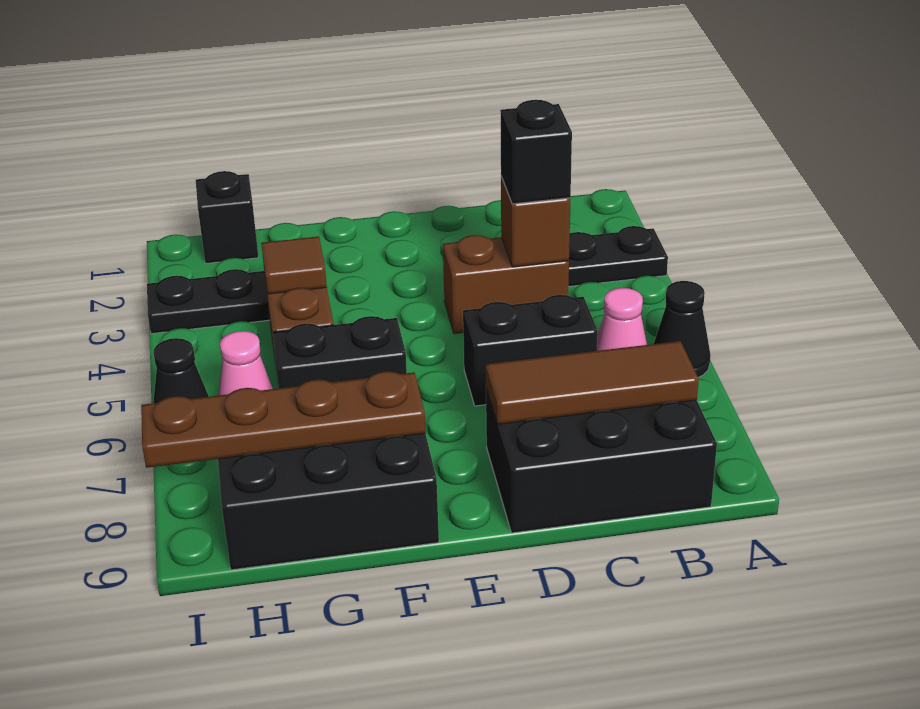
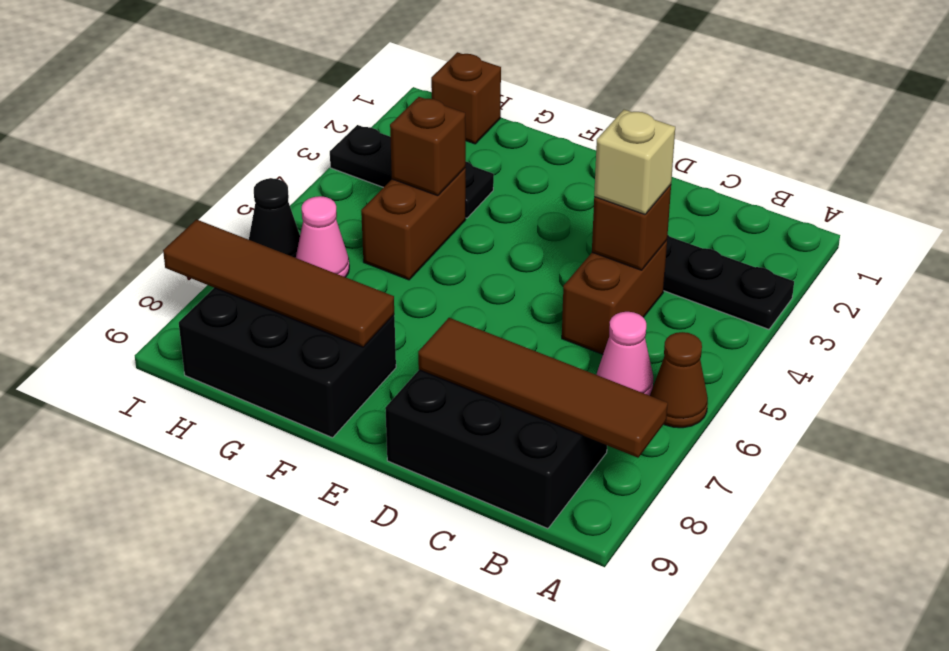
black cone A6 level 1 -> brown cone A6 level 1
brown tile B8:D8 level 2 -> brown tile A8:D8 level 2
brown brick C4:D4 level 1 -> brown brick C4:C5 level 1
black brick C4 level 3 -> tan brick C4 level 3
black brick C6:D6 level 1 -> none
black brick F6:G6 level 1 -> none
brown plate F8:I8 level 2 -> brown tile F8:I8 level 2
brown tile G4 level 2 -> brown brick G4 level 2
black brick H1 level 1 -> brown brick H1 level 1

